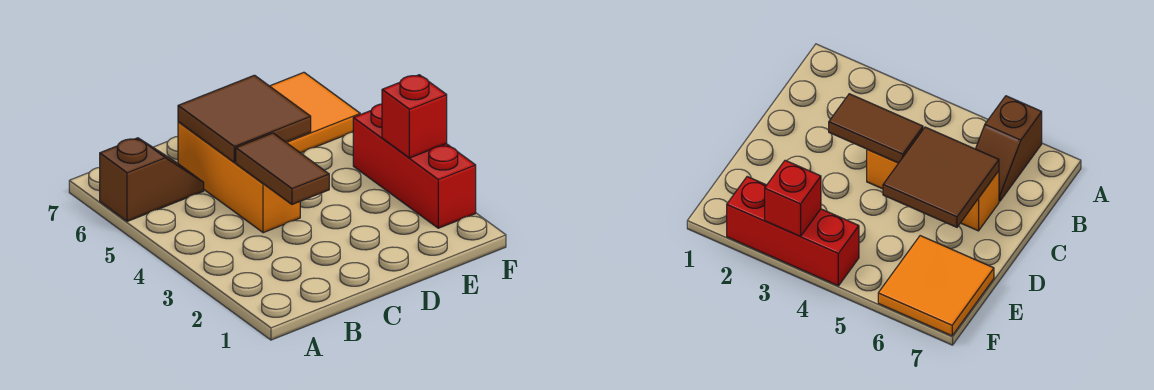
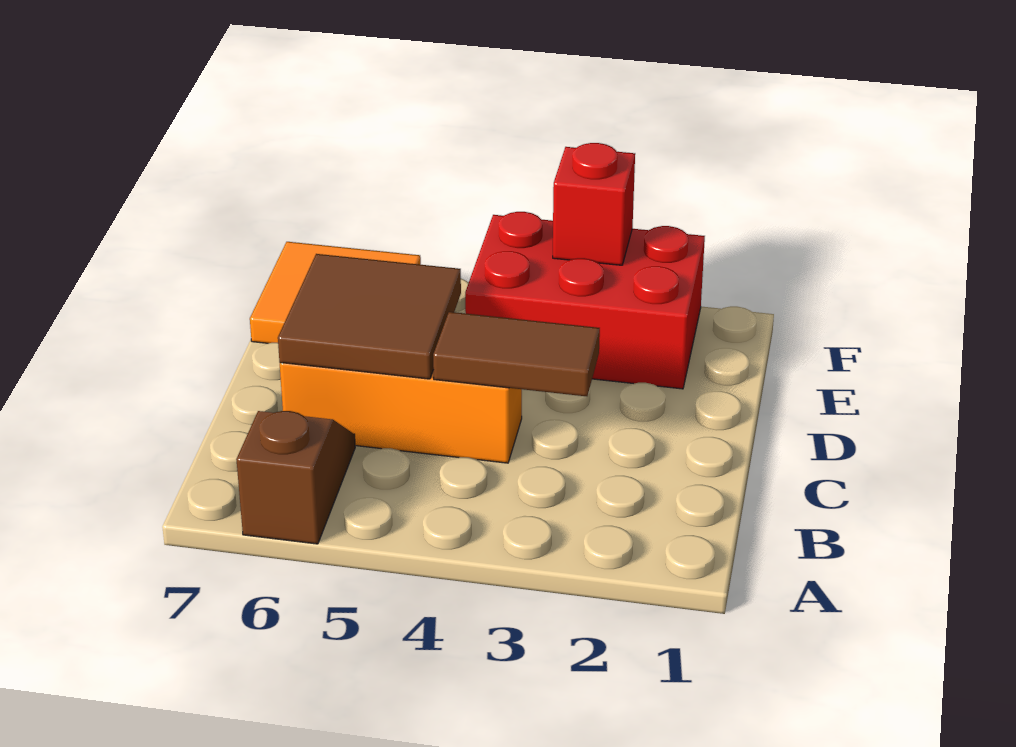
red brick F2:F4 level 1 -> red brick E2:F4 level 1

